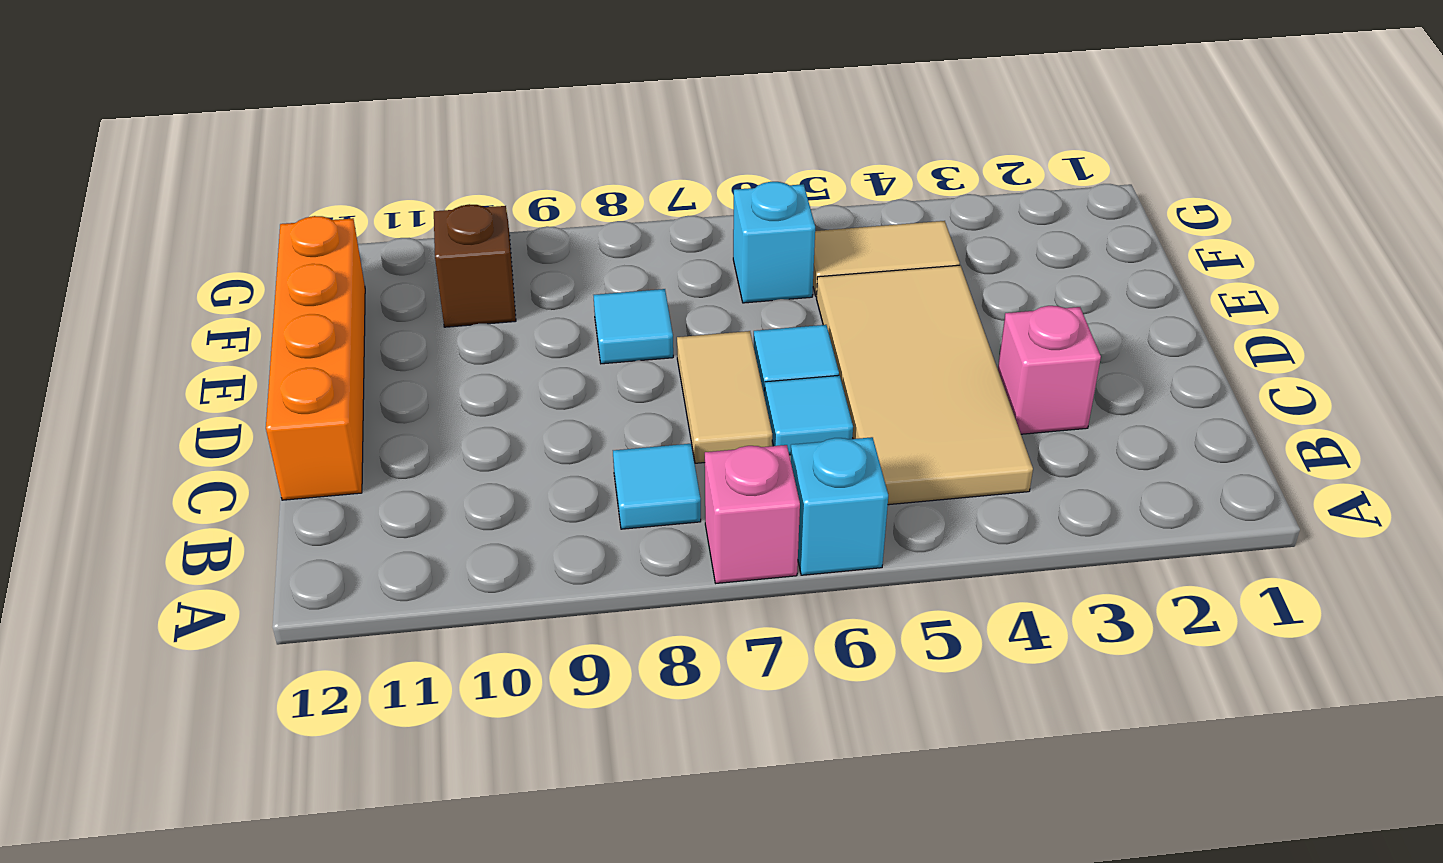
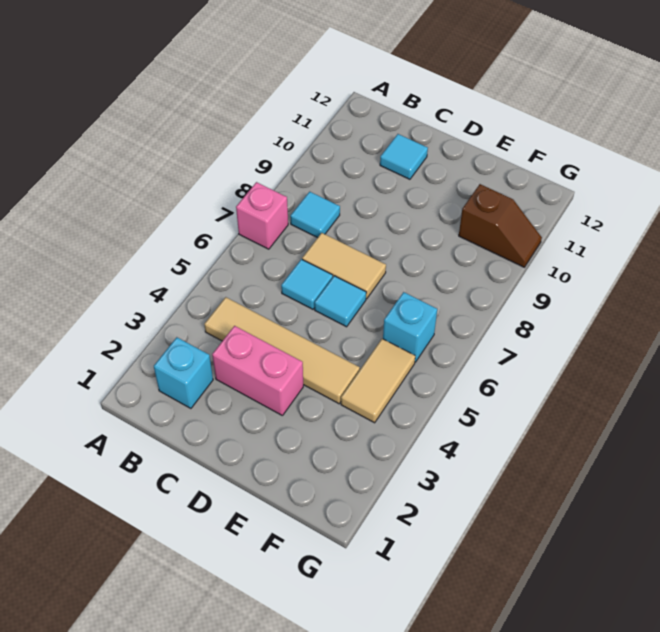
cyan brick A6 level 1 -> cyan brick B2 level 1
tan tile B4:E5 level 1 -> tan tile B4:E4 level 1
pink brick C3 level 1 -> pink brick C3:D3 level 1
orange brick C12:F12 level 1 -> none
cyan tile E8 level 1 -> cyan tile C11 level 1

